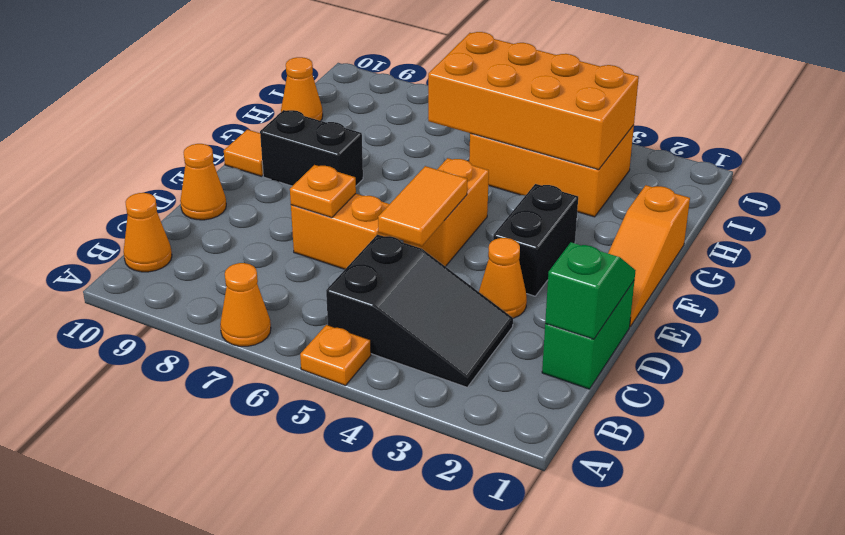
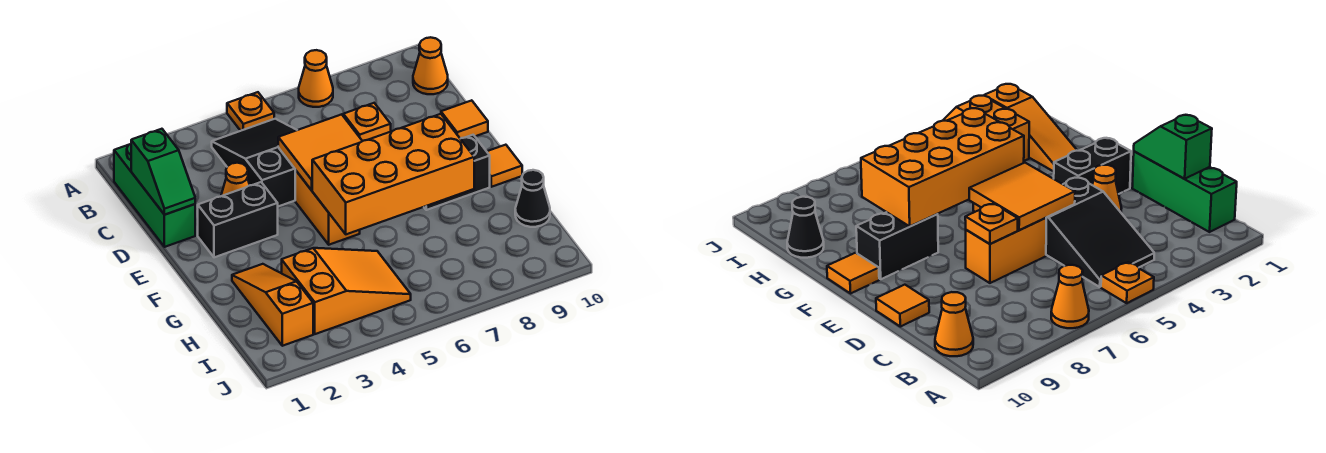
black slope B3:C5 level 1 top 5 -> black slope B4:D5 level 1 top D
green brick C1:D1 level 1 -> green brick B1:D1 level 1
orange tile D5:E5 level 2 -> orange tile D5:E6 level 2
orange cone D10 level 1 -> orange tile D10 level 1
orange slope E1:G1 level 1 top G -> orange slope G2:I2 level 1 top I
black brick E3:F3 level 1 -> black brick E2:E3 level 1
orange brick H3:I5 level 1 -> orange slope H3:I5 level 1 top 3
orange brick H3:I6 level 2 -> orange brick F5:G8 level 2
orange cone H10 level 1 -> black cone H10 level 1

